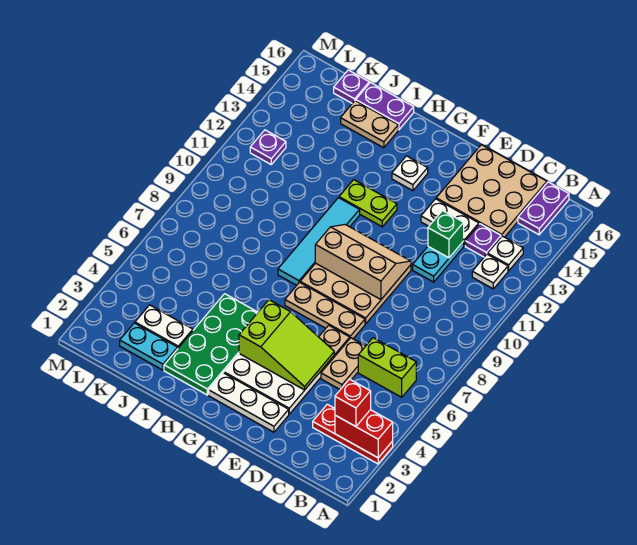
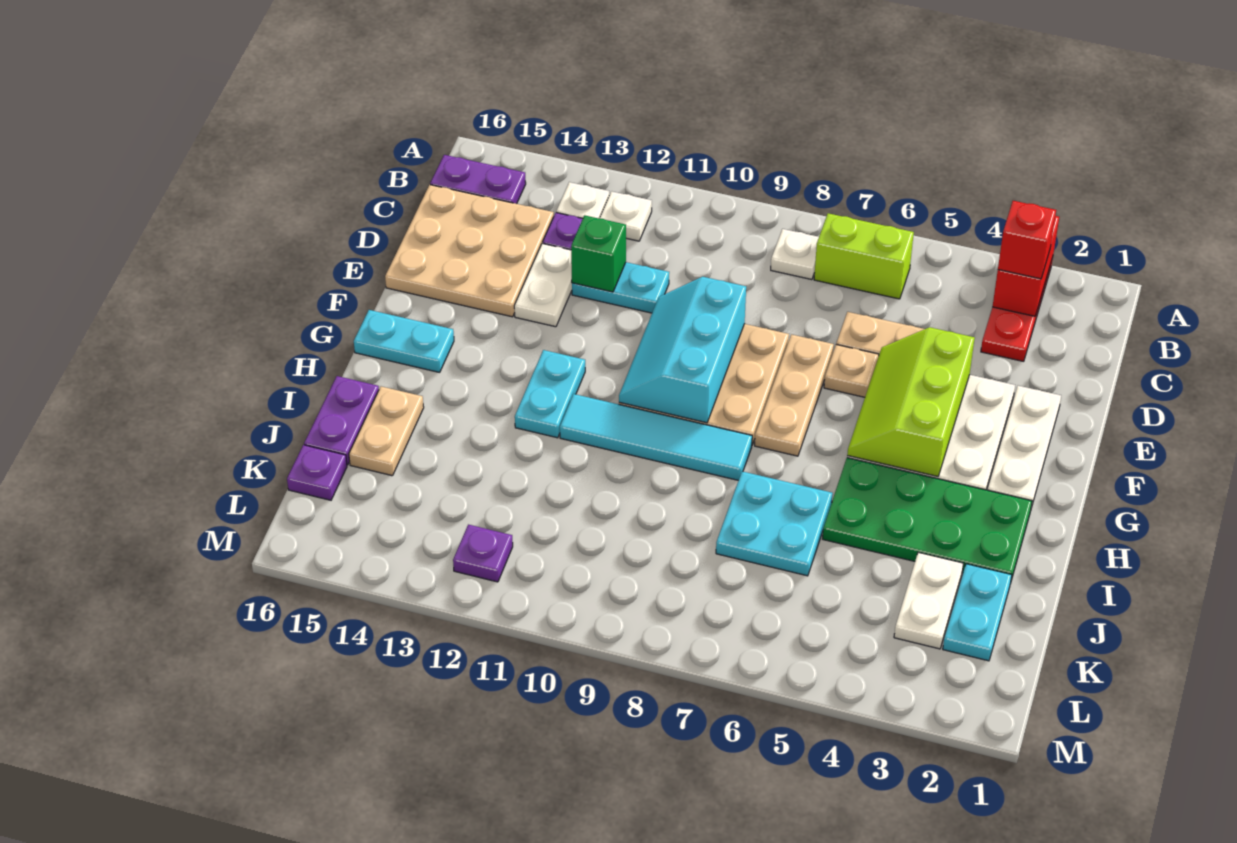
lime brick B6:C6 level 1 -> lime brick B6:B7 level 1
lime slope E4:G5 level 2 top G -> lime slope E4:G5 level 2 top 4
tan slope E9:G10 level 2 top 9 -> cyan slope E9:G10 level 2 top 9
lime plate G12:H12 level 1 -> cyan plate G12:H12 level 1
white plate G14 level 1 -> white plate B8 level 1
none -> cyan plate G15:G16 level 1
none -> cyan plate I6:J7 level 1

